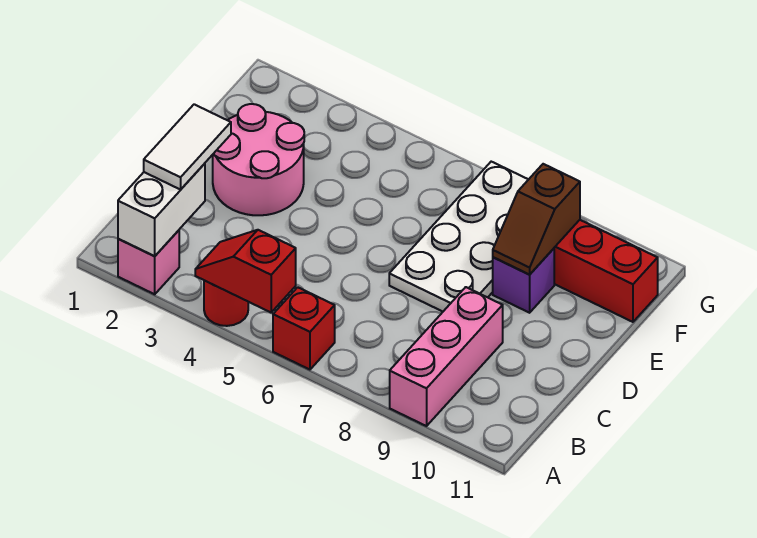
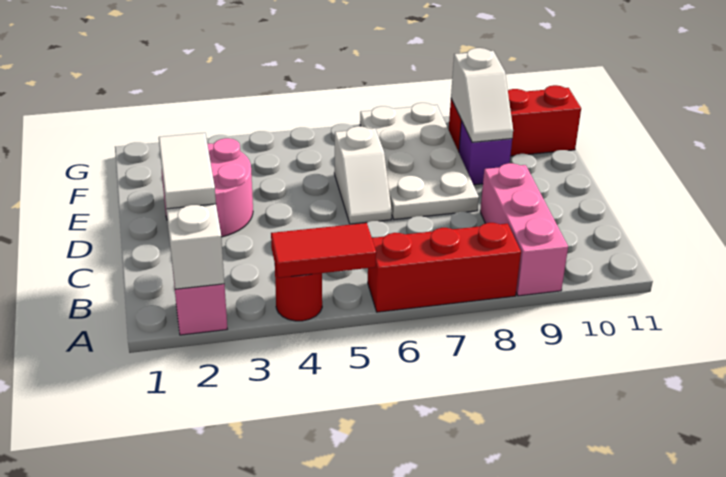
red slope A4:A5 level 2 top 5 -> red tile A4:A5 level 2
red brick A6 level 1 -> red brick A6:A8 level 1
none -> white slope D6:E6 level 1 top E
brown slope E9:F9 level 2 top F -> white slope E9:F9 level 2 top F

